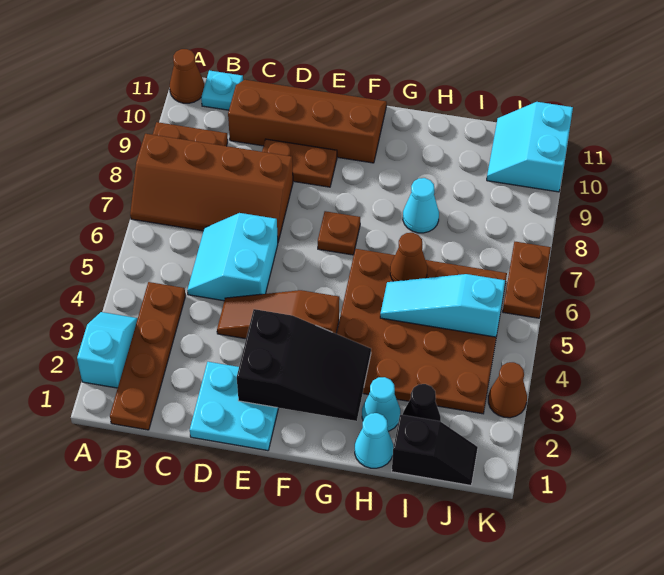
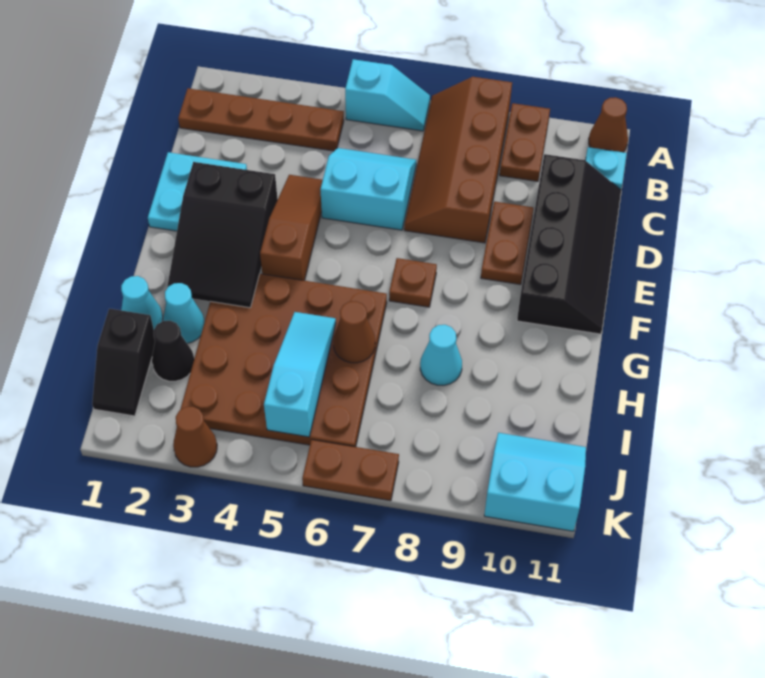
cyan slope A2:A3 level 1 top 2 -> cyan slope A5:A6 level 1 top 5
brown slope C10:F11 level 1 top 10 -> black slope C10:F11 level 1 top 10

